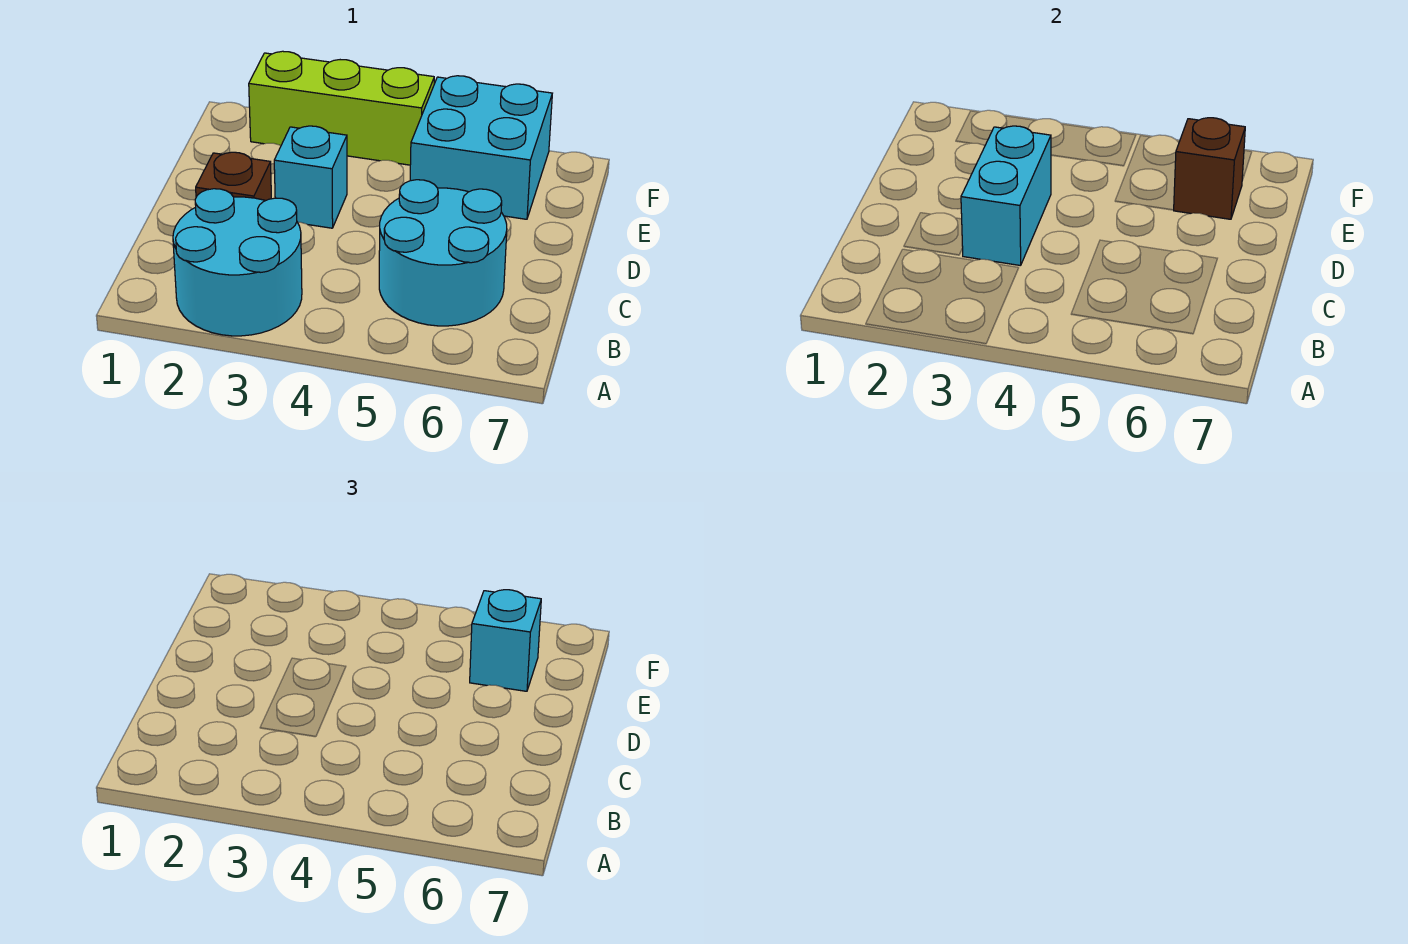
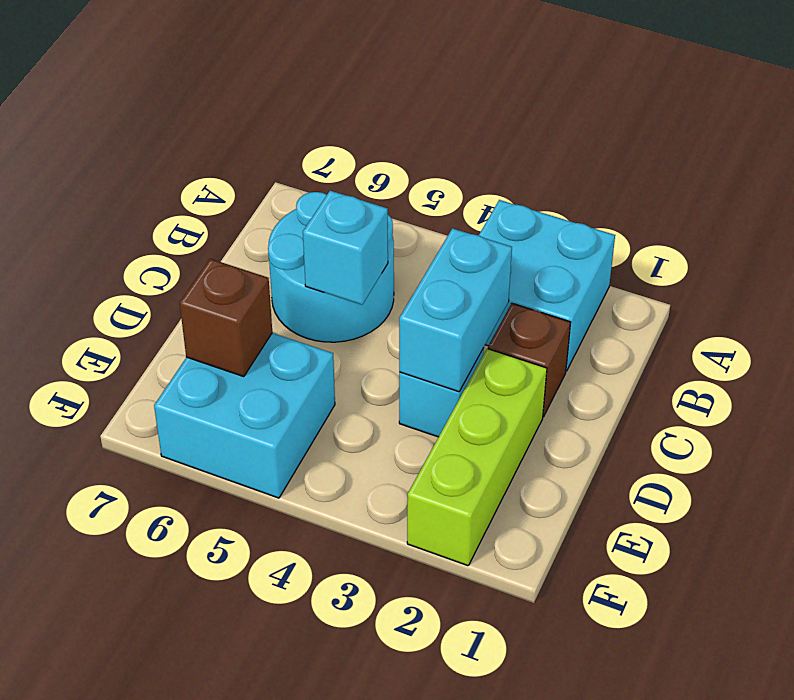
cyan round brick A2:B3 level 1 -> cyan brick A2:B3 level 1
cyan brick E6 level 3 -> cyan brick C5 level 2
lime brick F2:F4 level 1 -> lime brick D2:F2 level 1

